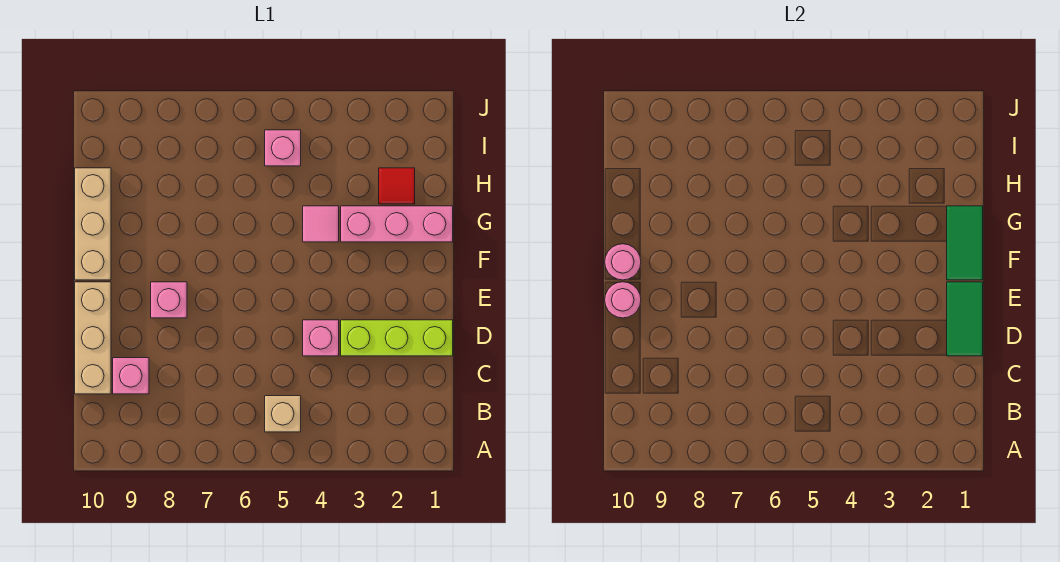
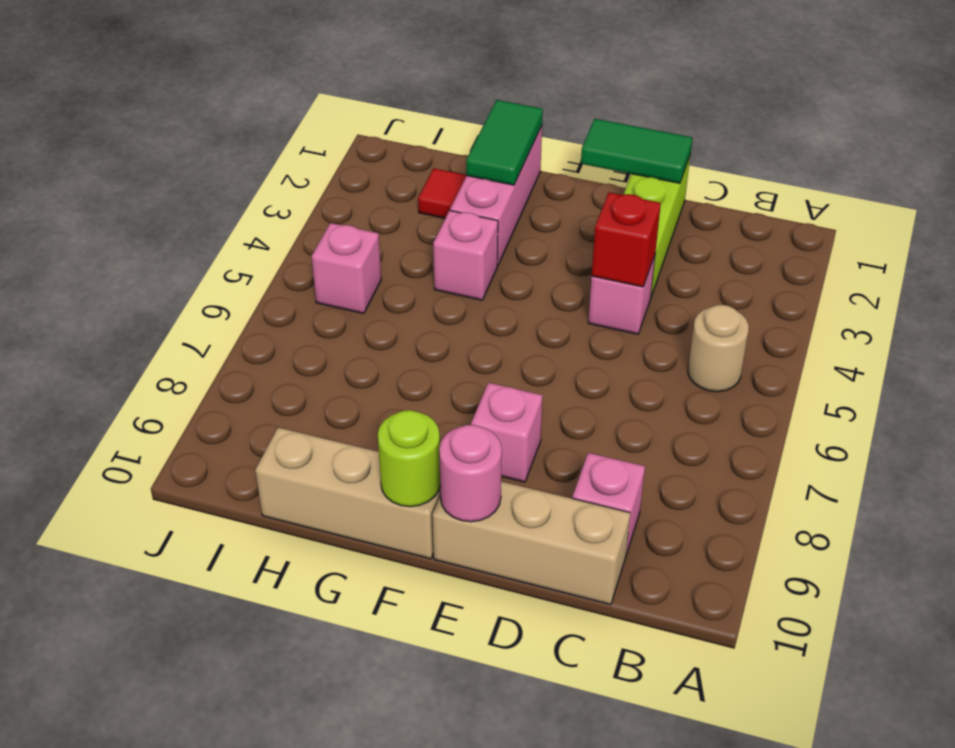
tan brick B5 level 1 -> tan round brick B5 level 1
none -> red brick D4 level 2
green tile F1:G1 level 2 -> green tile G1:G2 level 2
pink round brick F10 level 2 -> lime round brick F10 level 2
pink tile G4 level 1 -> pink brick G4 level 1

